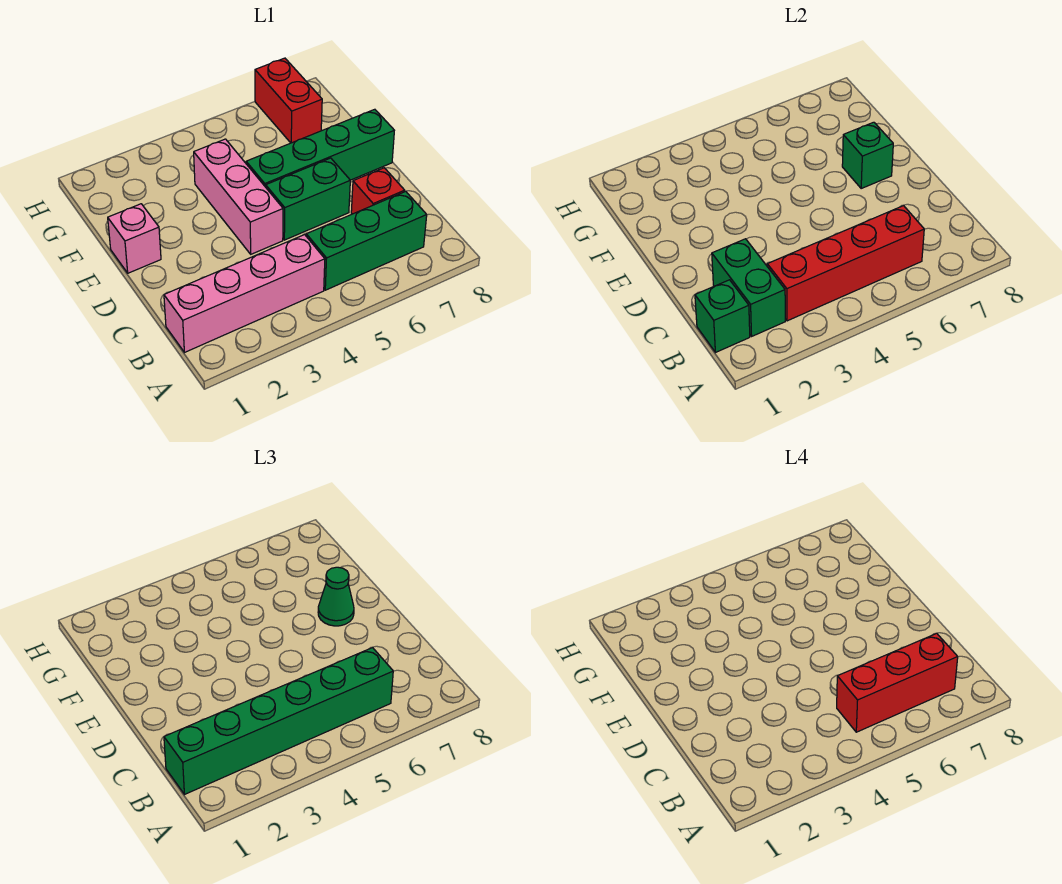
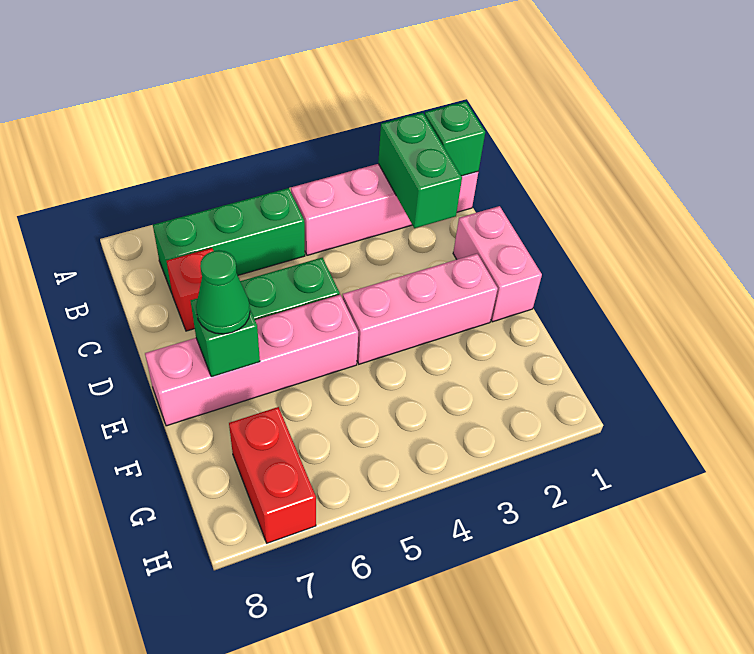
green brick B1:B6 level 3 -> none
red brick B3:B6 level 2 -> none
red brick B5:B7 level 4 -> none
pink brick D4:F4 level 1 -> pink brick E2:E4 level 1
pink brick E1 level 1 -> pink brick D1:E1 level 1
green brick E5:E8 level 1 -> pink brick E5:E8 level 1

